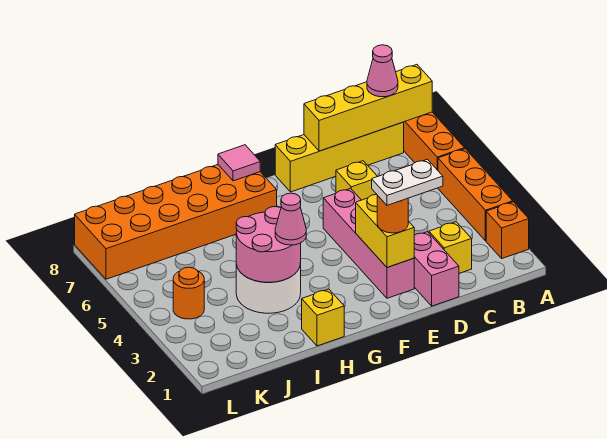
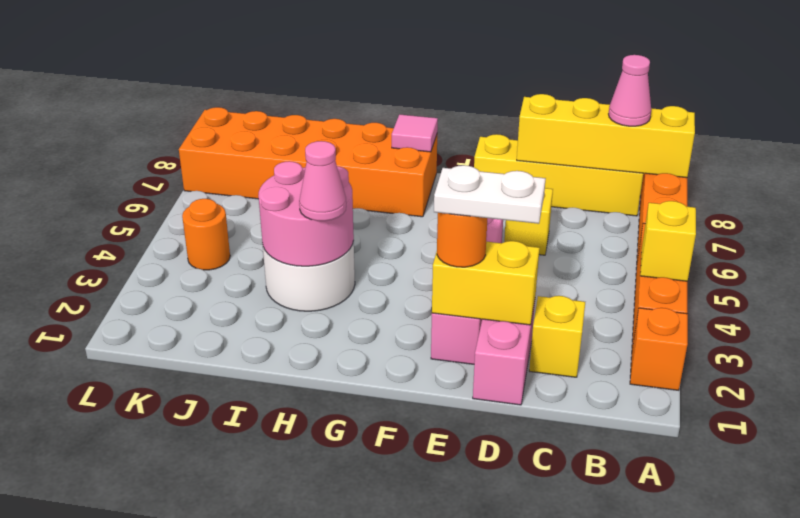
yellow brick E2:E3 level 2 -> yellow brick D2:E2 level 2
yellow brick H1 level 1 -> yellow brick A4 level 2

